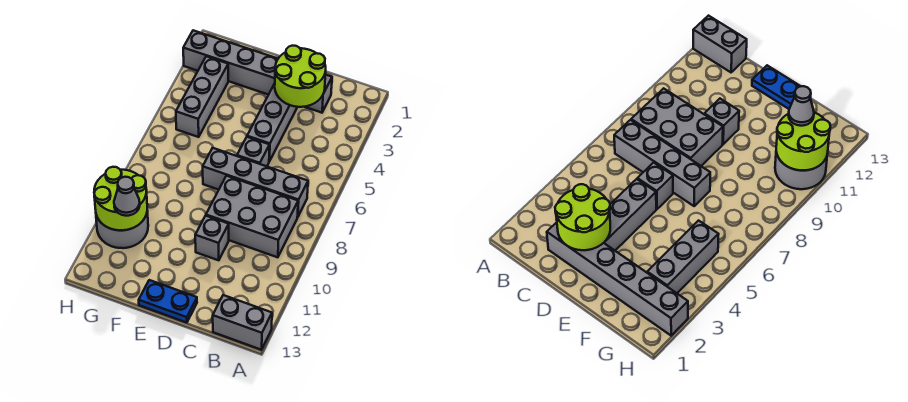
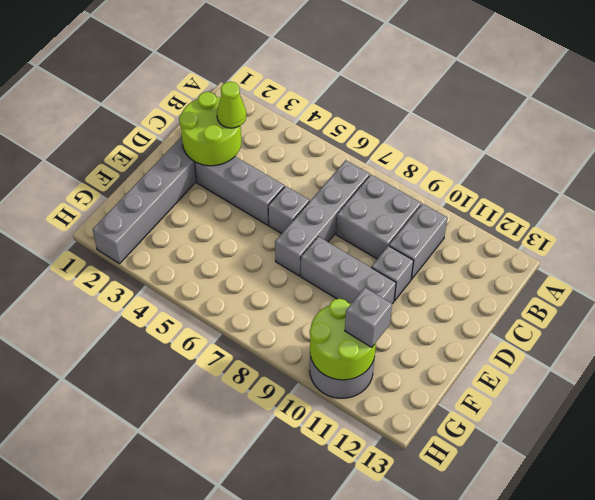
grey brick A13:B13 level 1 -> grey brick B10:C10 level 1
grey brick B8:D9 level 1 -> grey brick B8:C9 level 1
none -> lime cone C3 level 3
blue plate D13:E13 level 1 -> none
grey brick G3:G5 level 1 -> grey brick E8:E10 level 1
grey cone G11 level 3 -> grey brick G11 level 3

